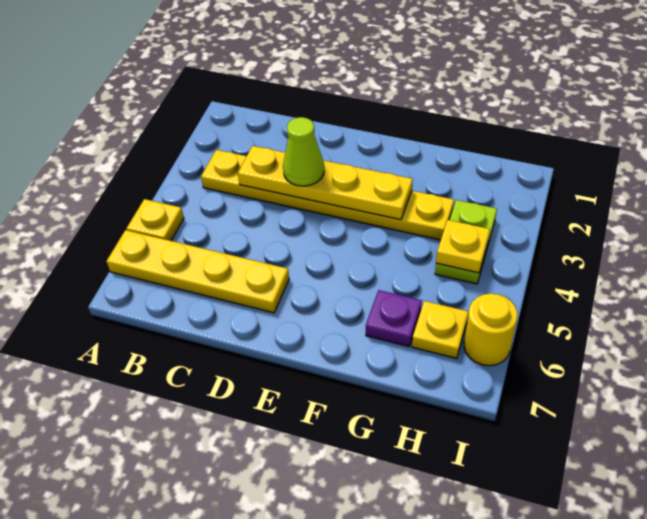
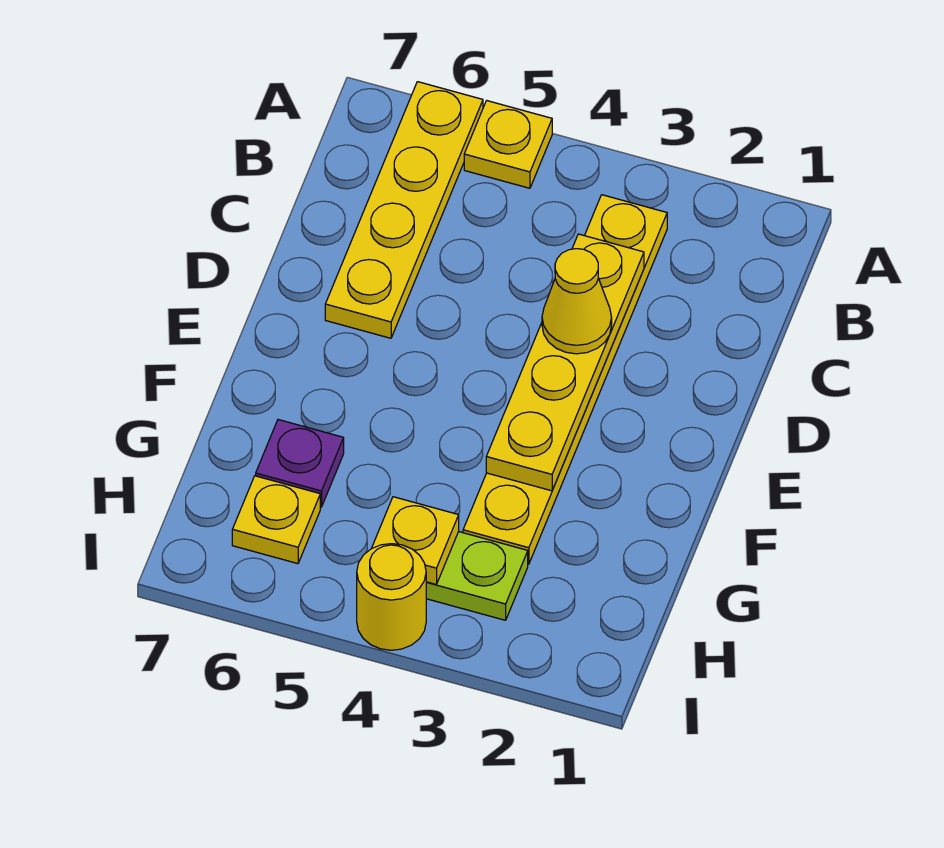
lime cone D3 level 3 -> yellow cone D3 level 3
yellow round brick I6 level 1 -> yellow round brick I4 level 1

